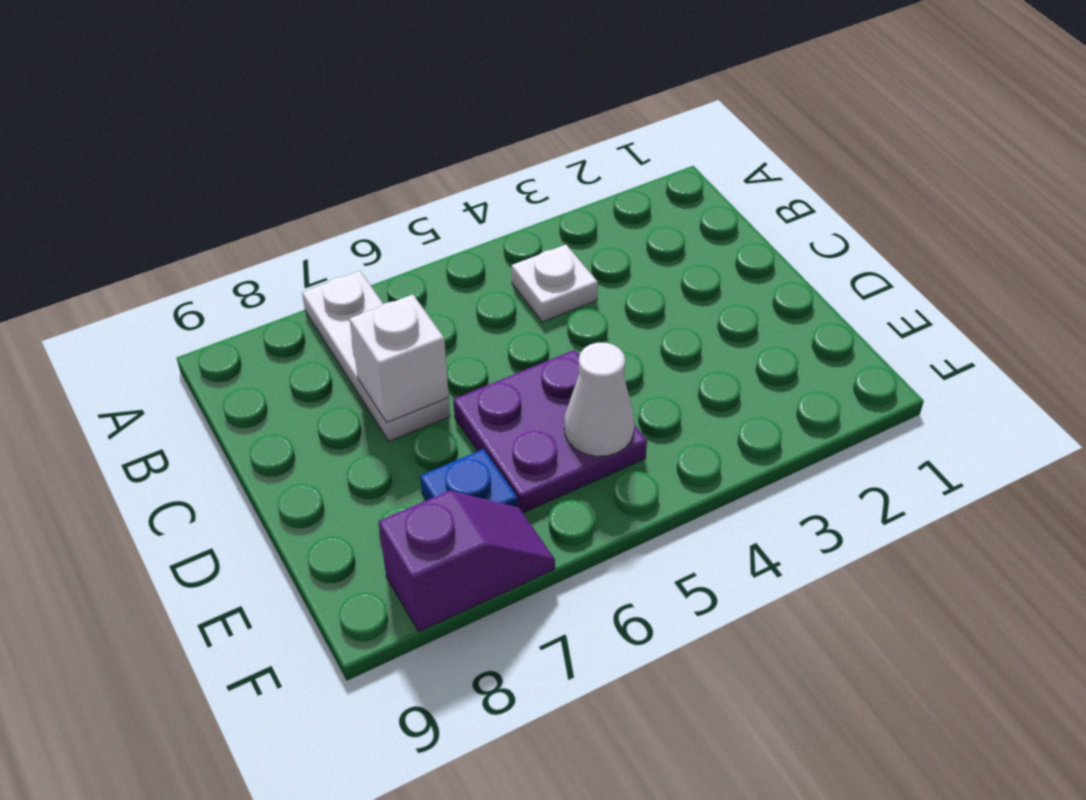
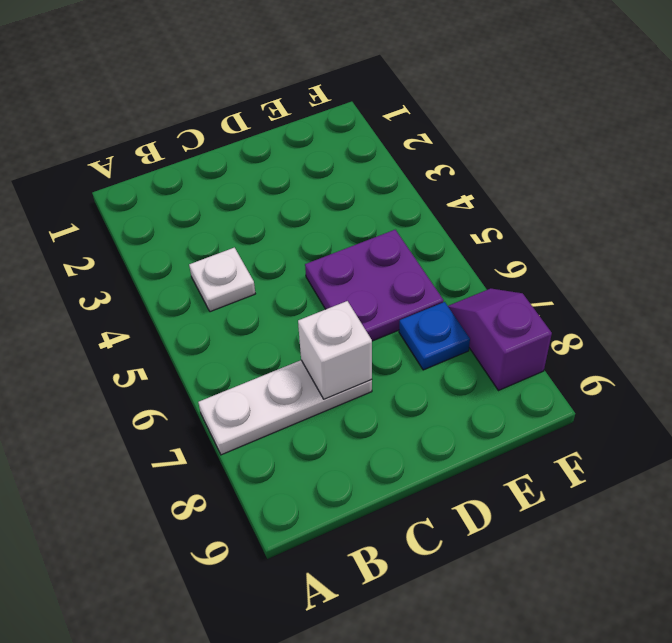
white cone E5 level 2 -> none

